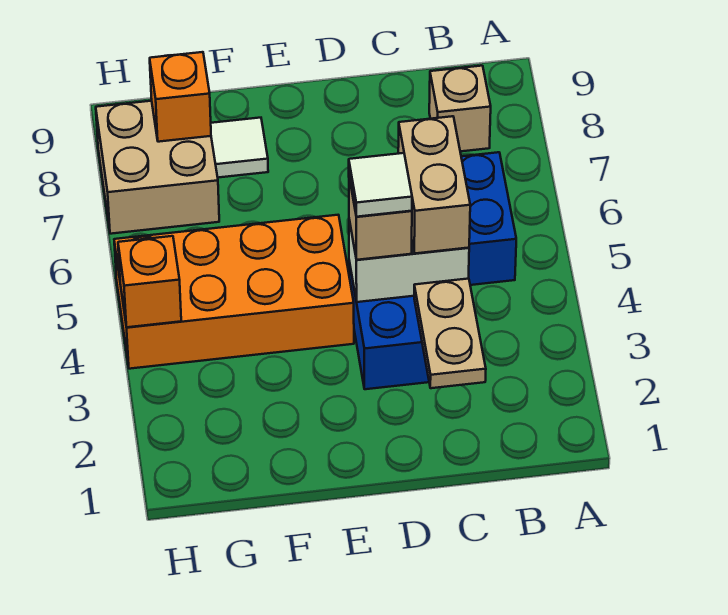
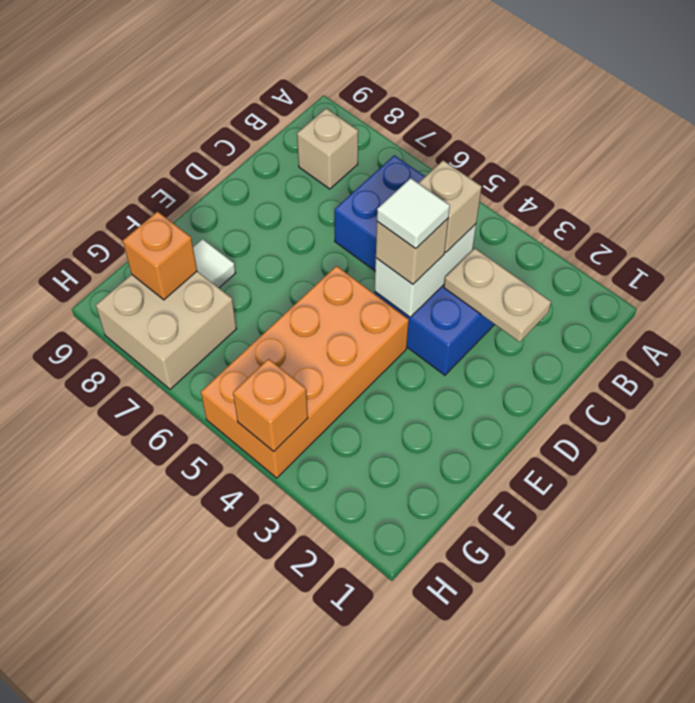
tan brick C4:C5 level 3 -> tan brick C4 level 3

